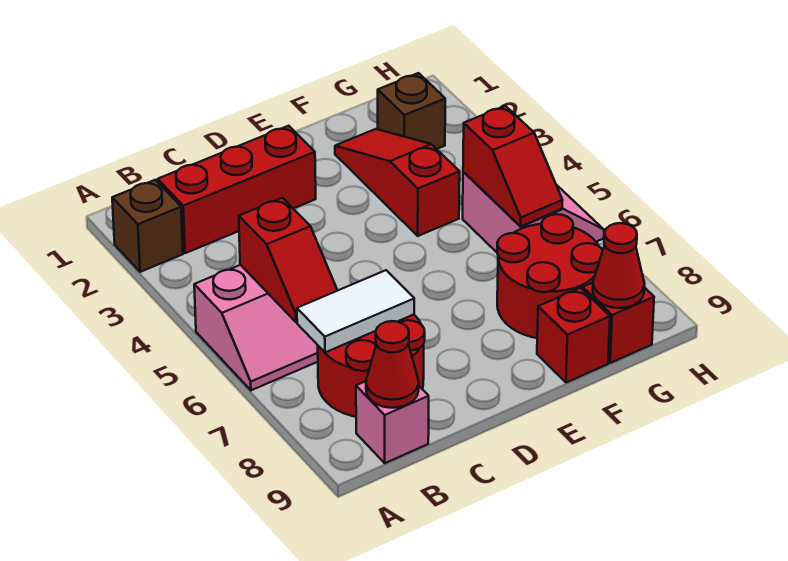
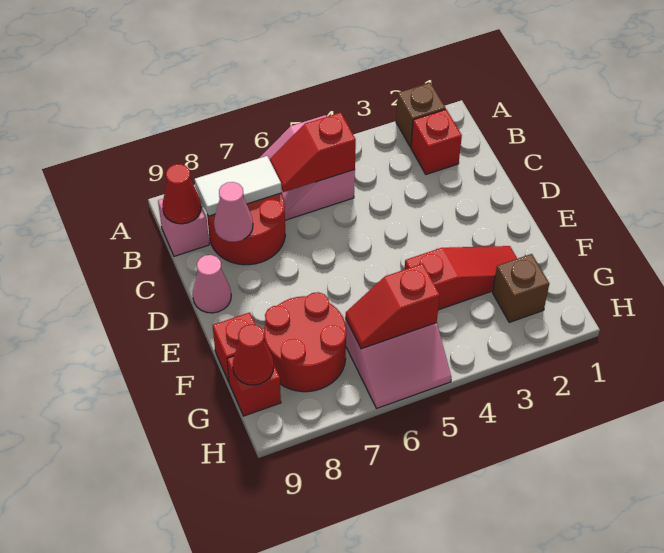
red brick B2:D2 level 1 -> red brick B2 level 1
white tile B7:C7 level 2 -> white tile B7:B8 level 2
none -> pink cone C8 level 2
none -> pink cone D9 level 1

